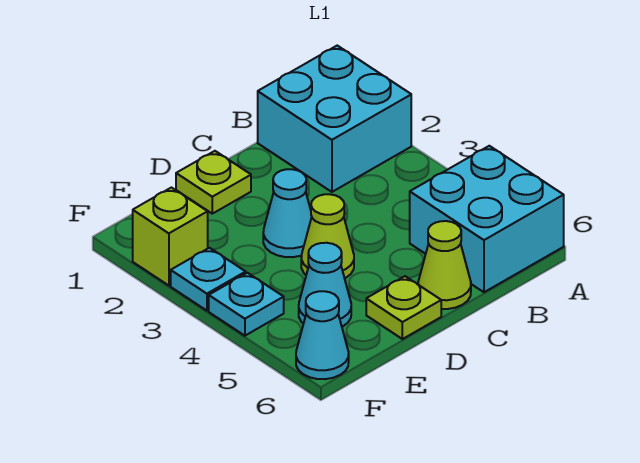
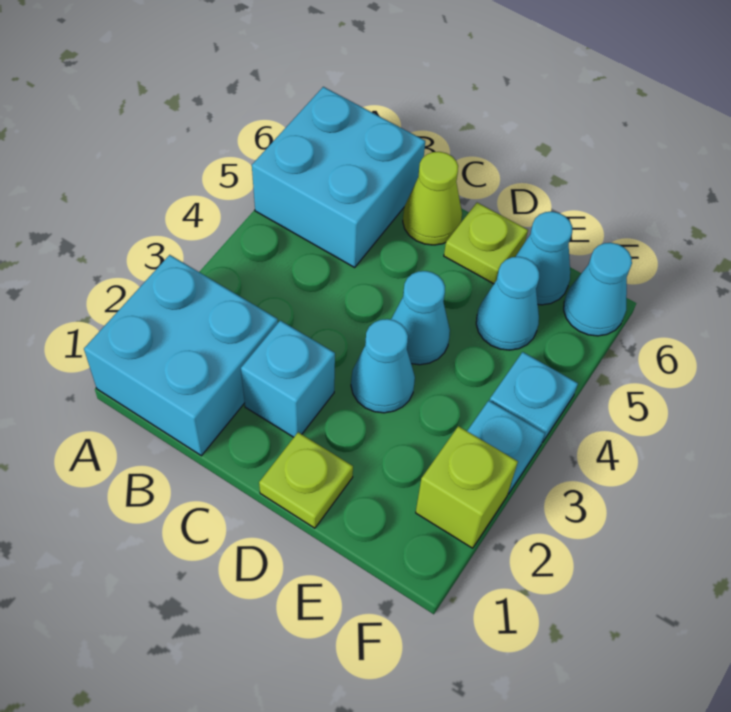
none -> cyan brick C2 level 1
lime cone D4 level 1 -> cyan cone D4 level 1
none -> cyan cone E6 level 1

